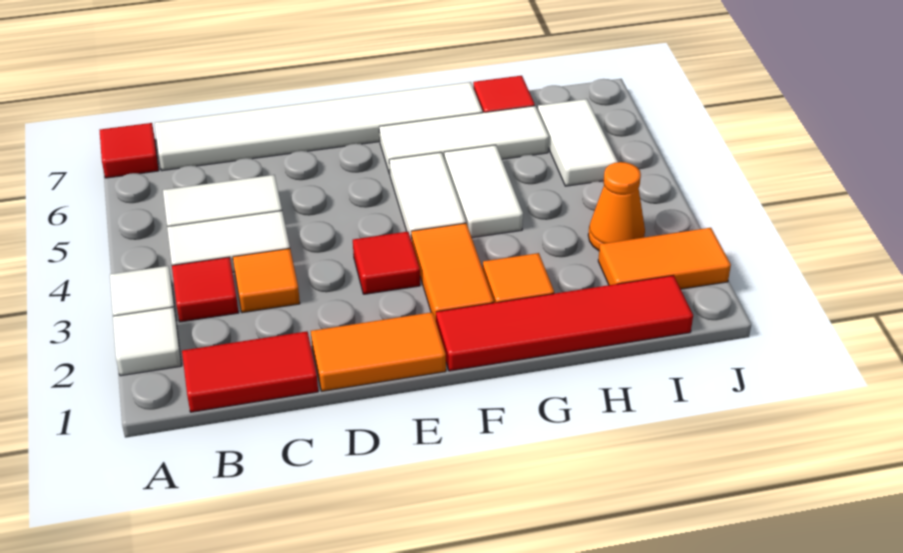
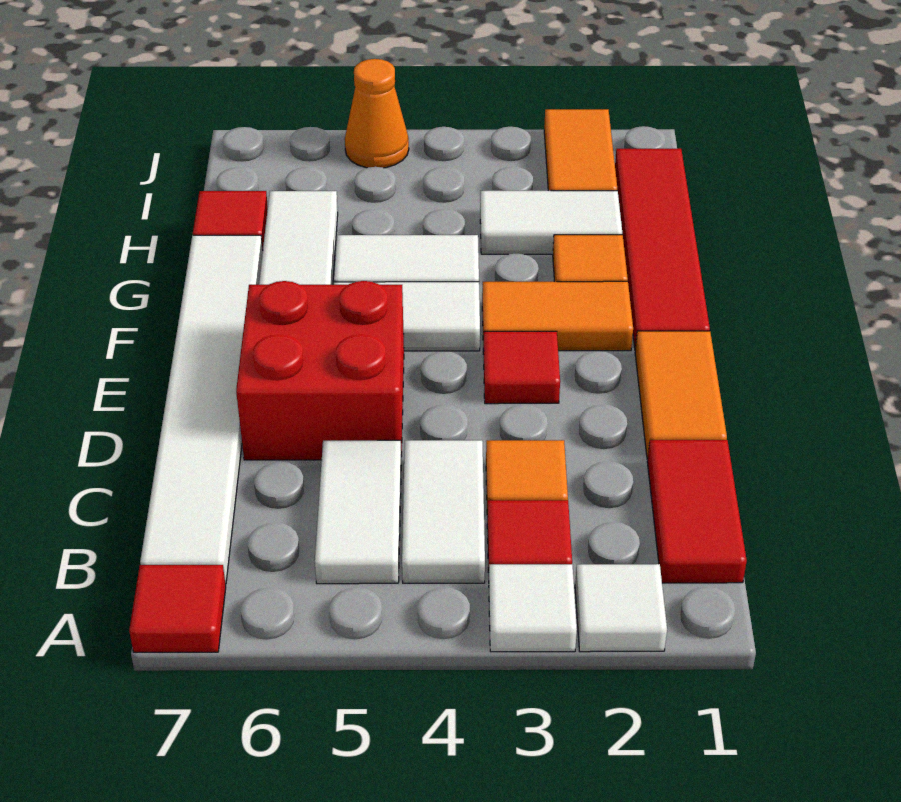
none -> red brick D5:E6 level 1
orange cone I3 level 1 -> orange cone J5 level 1
white tile I5:I6 level 1 -> white tile H2:H3 level 1

